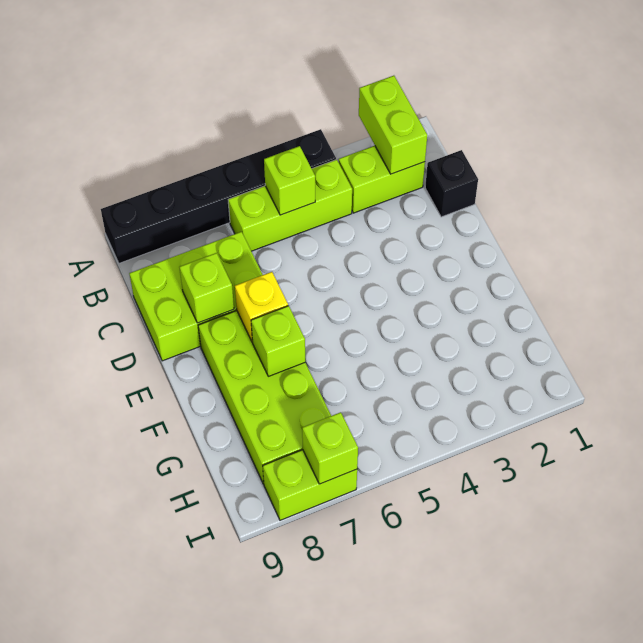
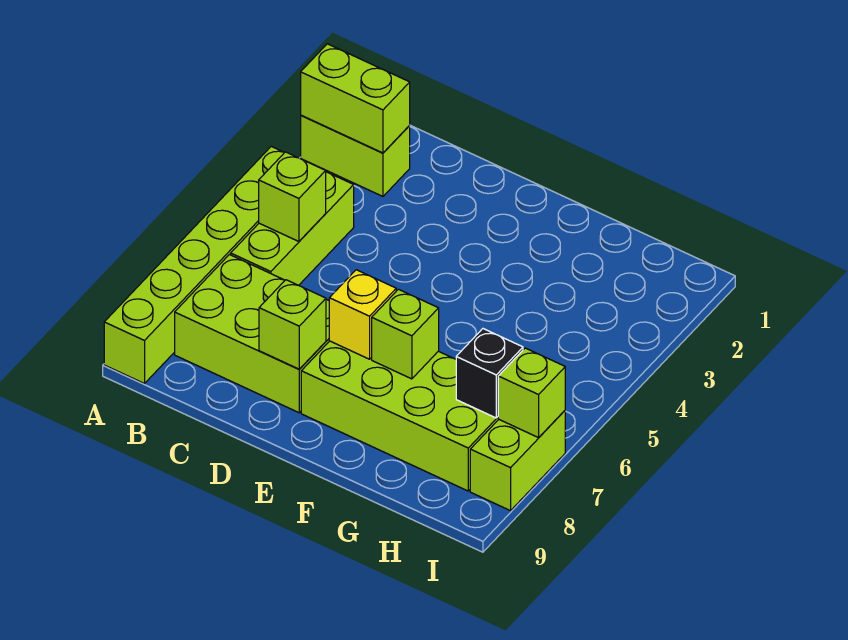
black brick A4:A9 level 1 -> lime brick A4:A9 level 1
lime brick B2:B3 level 1 -> lime brick A2:B2 level 1
black brick C1 level 1 -> black brick H7 level 2
lime brick C7:D9 level 1 -> lime brick B7:D8 level 1

